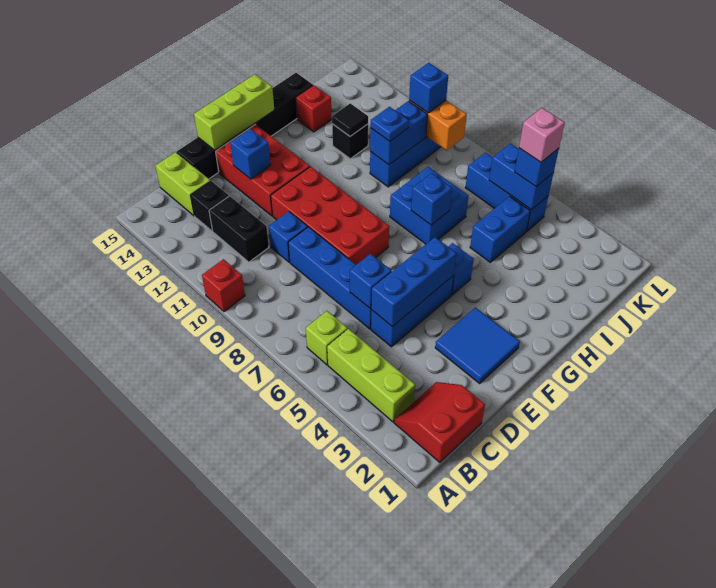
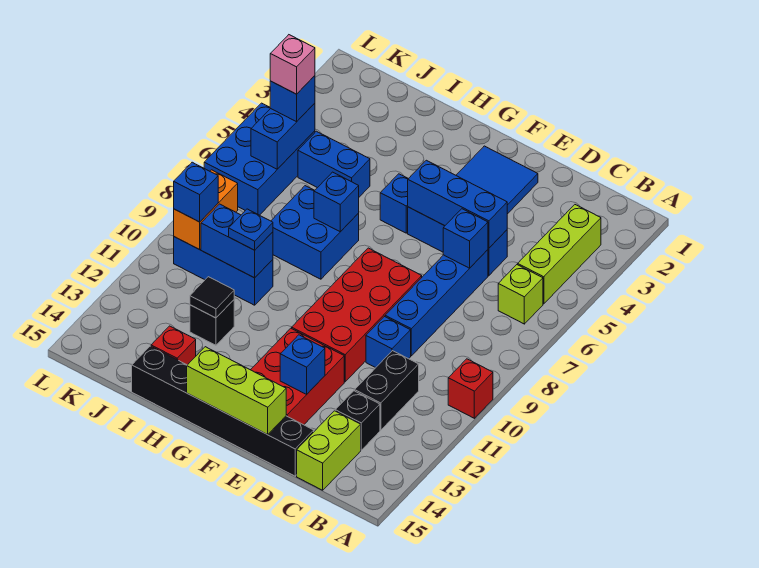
red slope B1:C2 level 1 top 1 -> none
blue brick K5:K7 level 1 -> blue brick K5:L7 level 1

